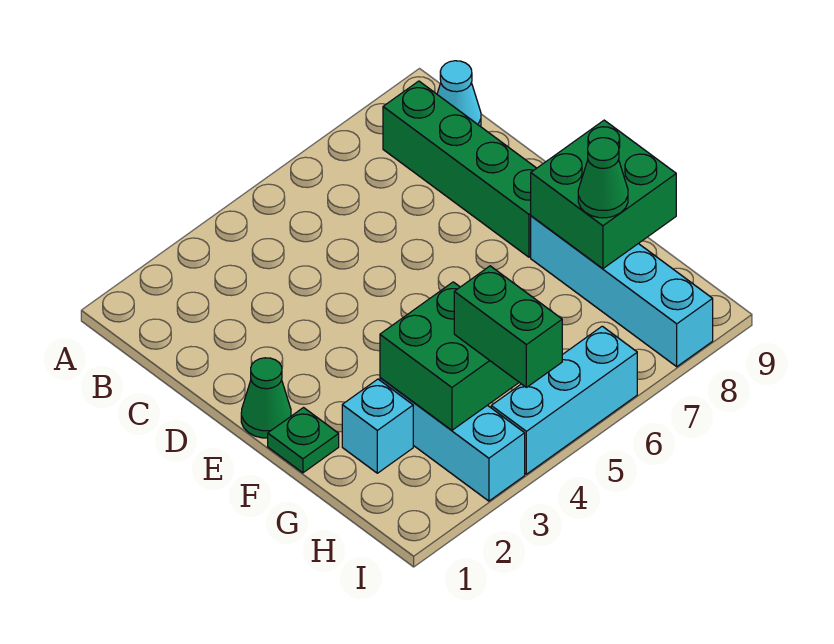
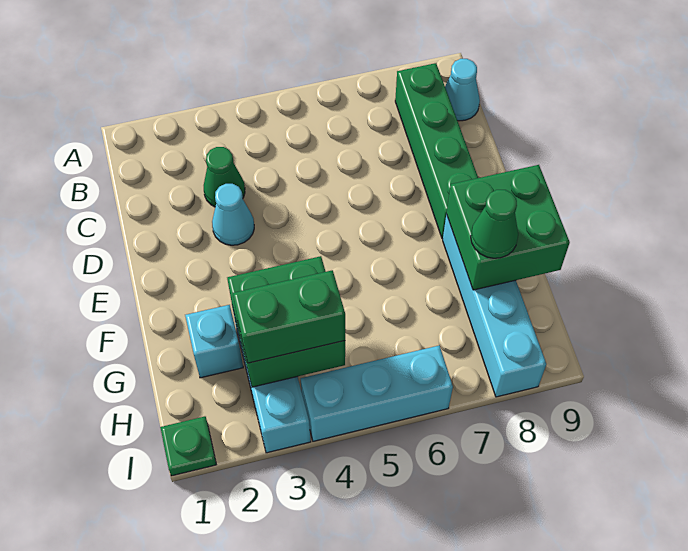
none -> cyan cone D3 level 1
green cone E1 level 1 -> green cone C3 level 1
green plate F1 level 1 -> green plate I1 level 1
green brick H4:I4 level 3 -> green brick H3:H4 level 3

